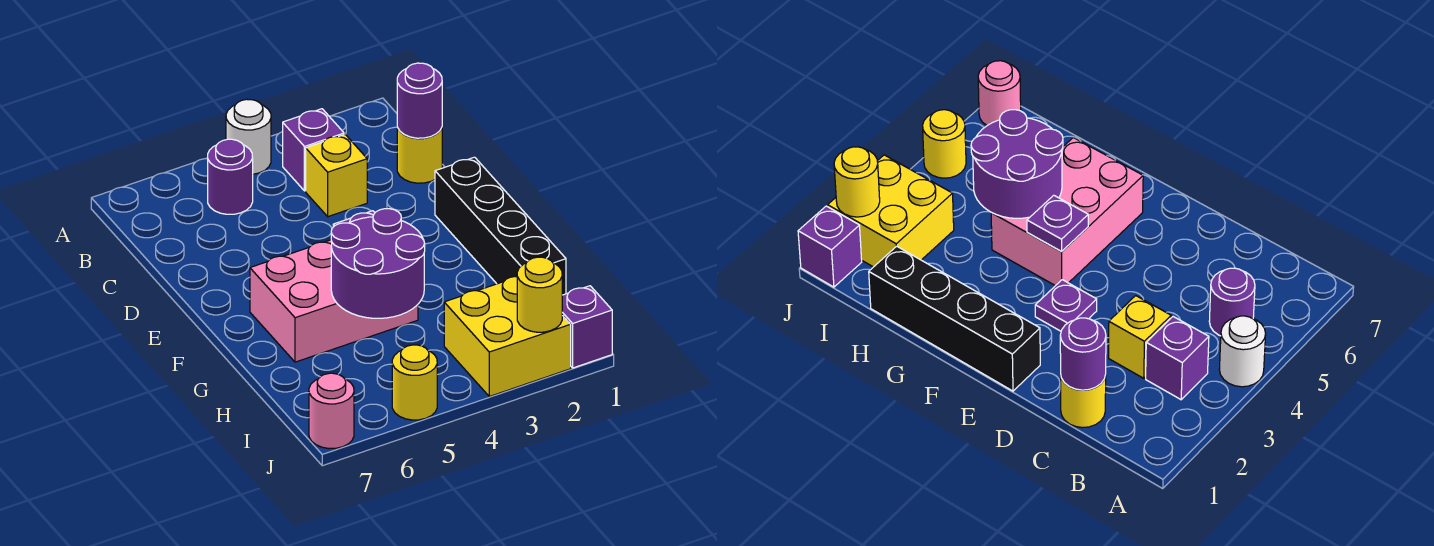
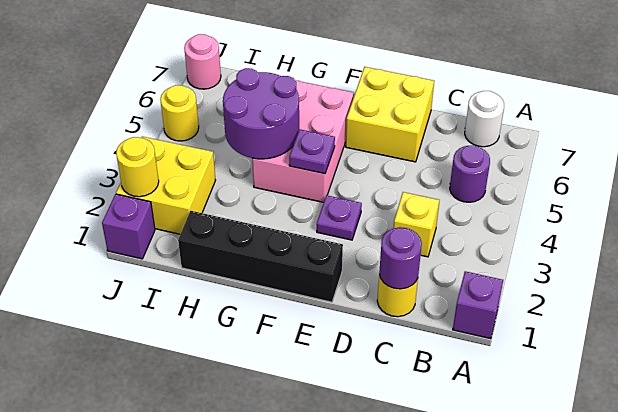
white round brick A4 level 1 -> white round brick B7 level 1
purple brick B3 level 1 -> purple brick A1 level 1
none -> yellow brick D6:E7 level 1

